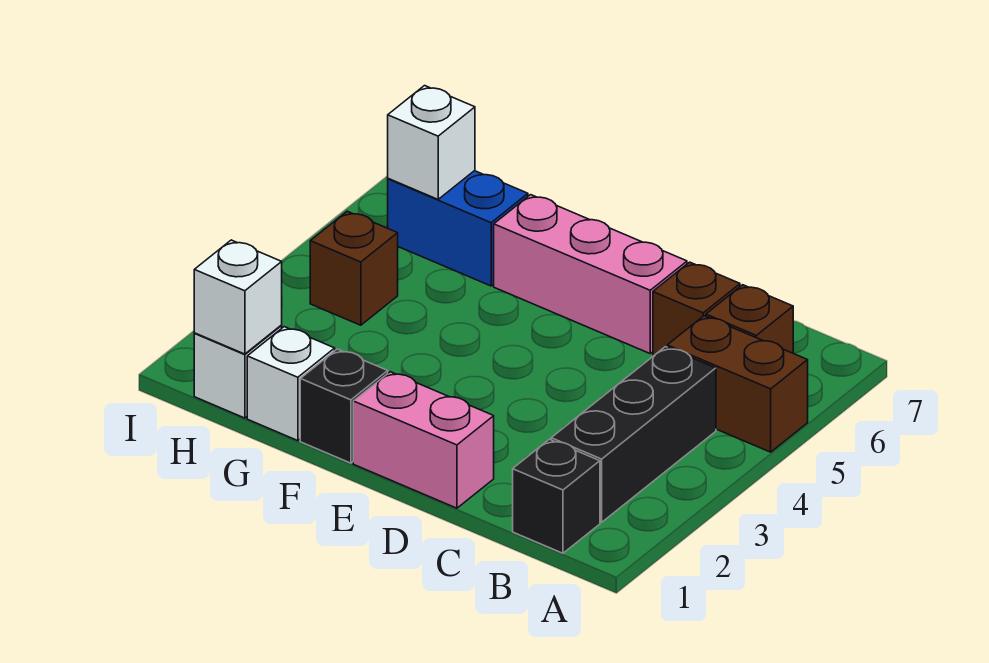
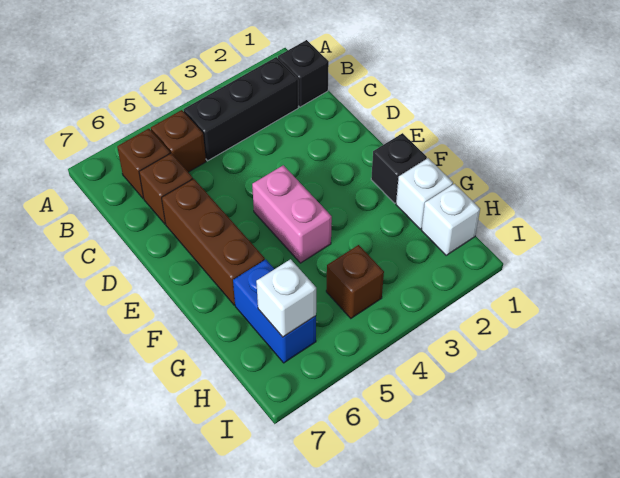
brown brick A5:B5 level 1 -> brown brick B5 level 1
pink brick D1:E1 level 1 -> pink brick E4:F4 level 1
pink brick D6:F6 level 1 -> brown brick D6:F6 level 1
white brick H1 level 2 -> none

